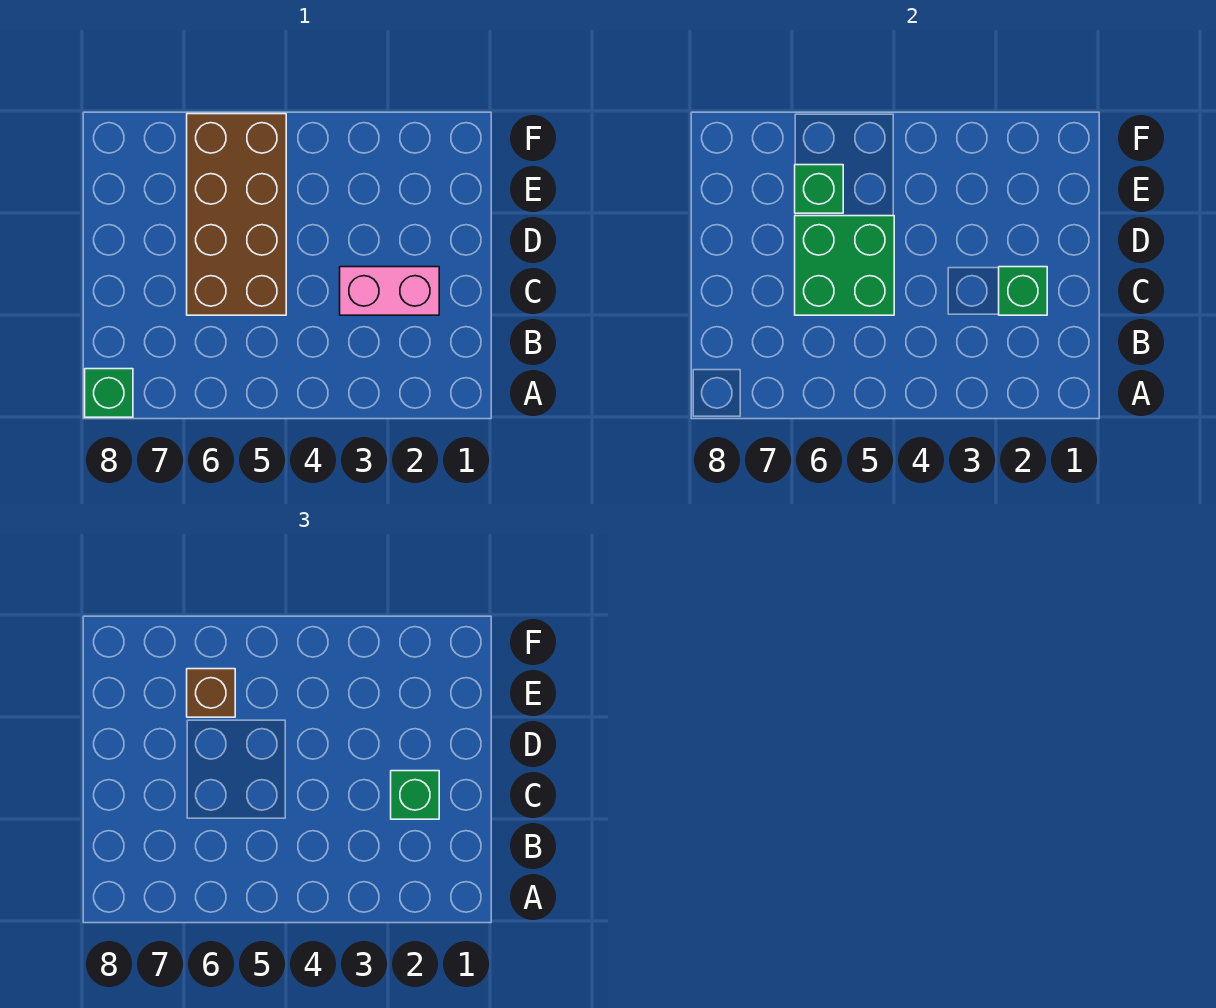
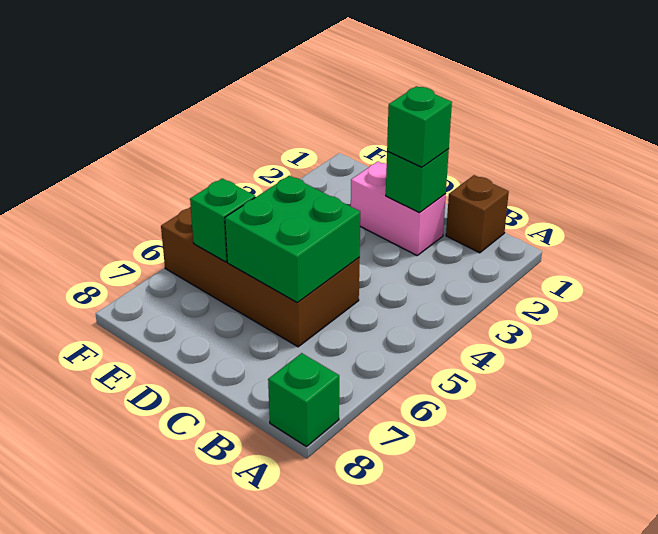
pink brick C2:C3 level 1 -> pink brick C2:D2 level 1
brown brick E6 level 3 -> brown brick B1 level 1

